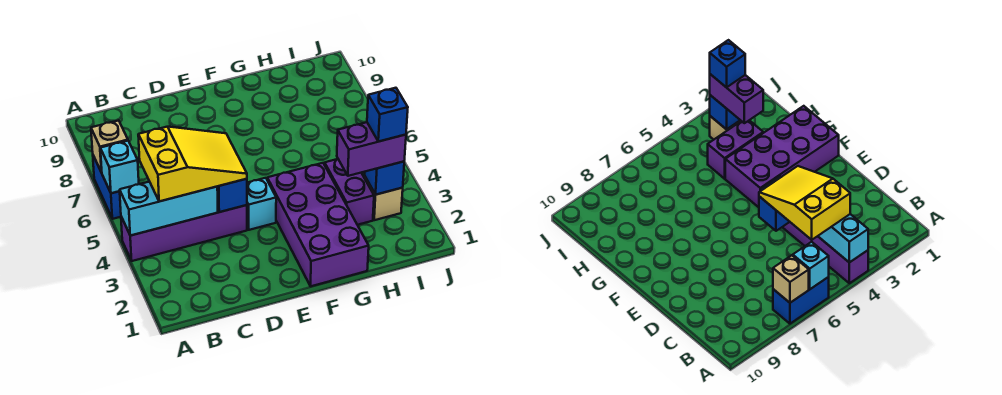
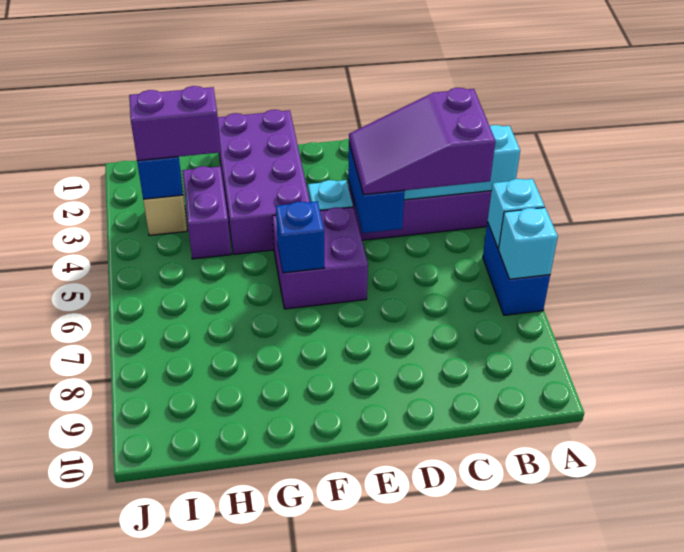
tan brick A7 level 2 -> cyan brick A7 level 2
yellow slope B4:D5 level 3 top B -> purple slope B4:D5 level 3 top B
none -> purple brick E5:F6 level 1
blue brick I3 level 4 -> blue brick F6 level 2

